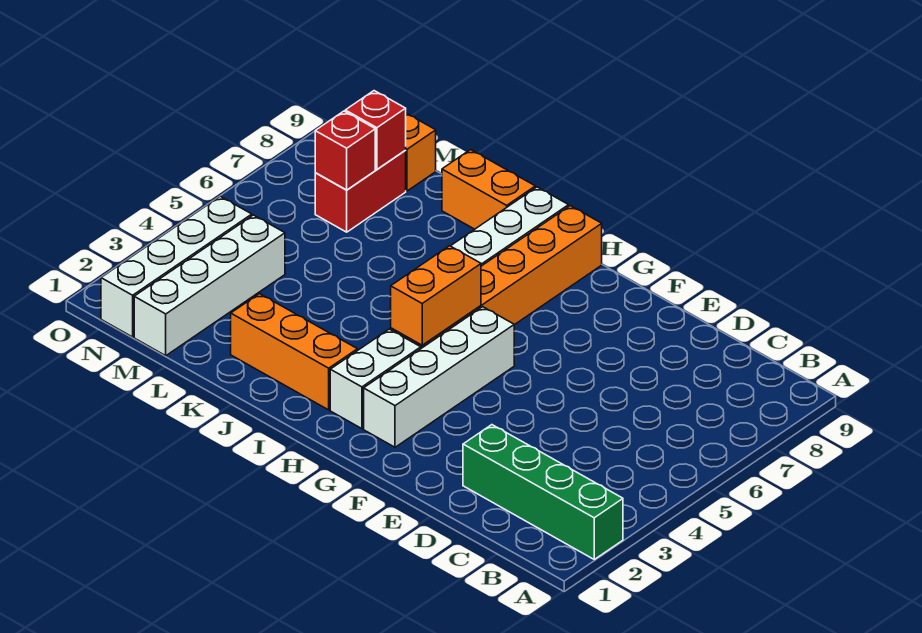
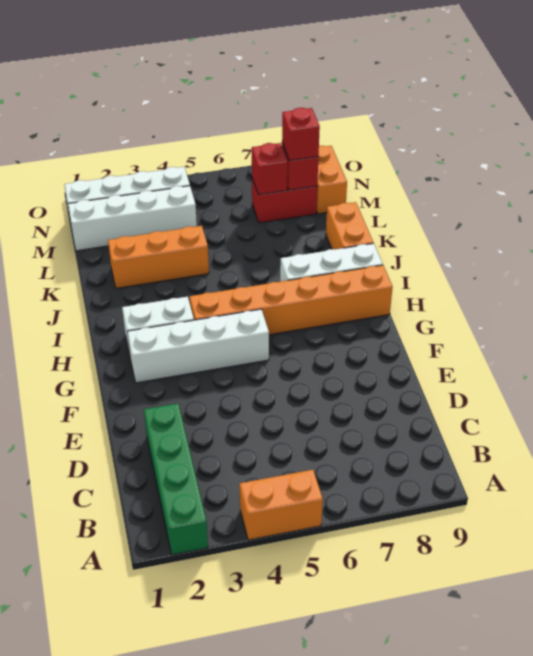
orange brick H4:H5 level 2 -> orange brick A4:A5 level 1
orange brick I2:K2 level 1 -> orange brick K2:K4 level 1
none -> red brick M8 level 3

